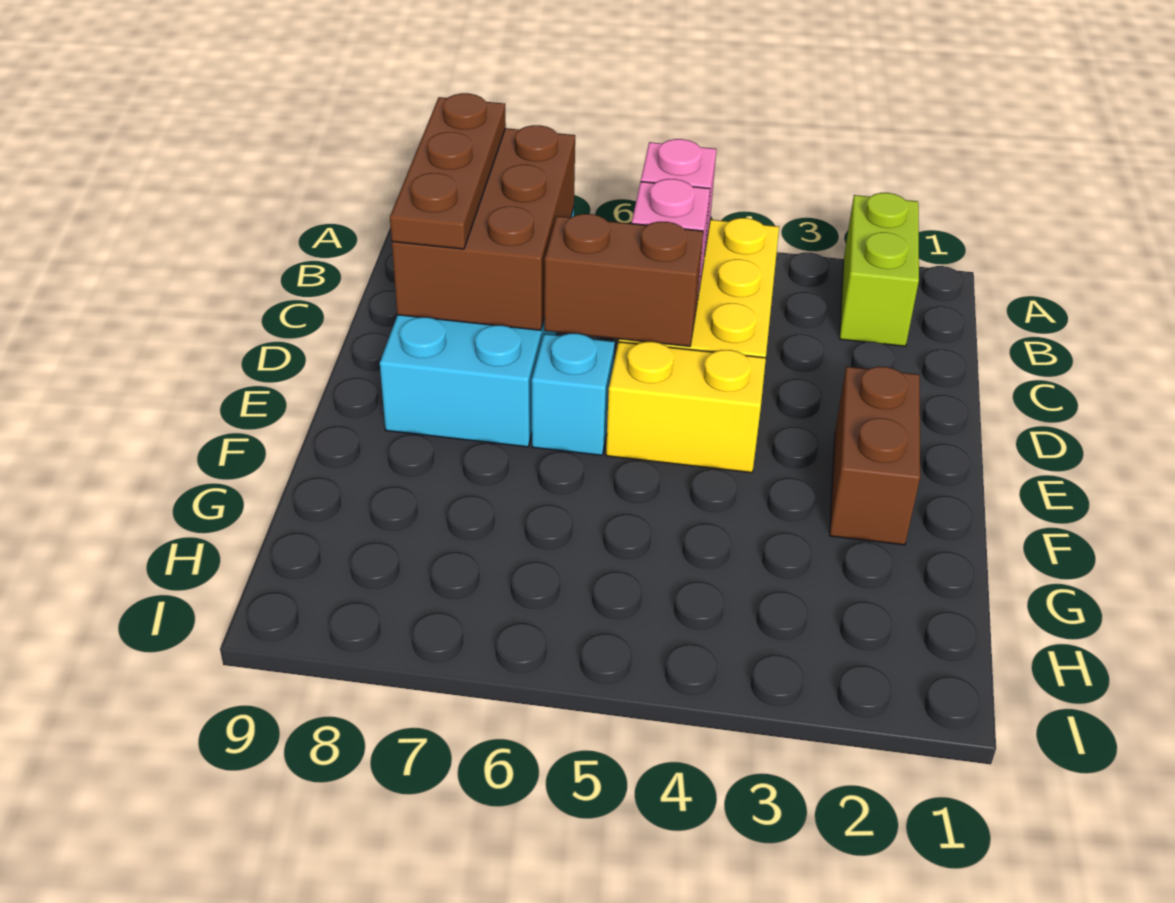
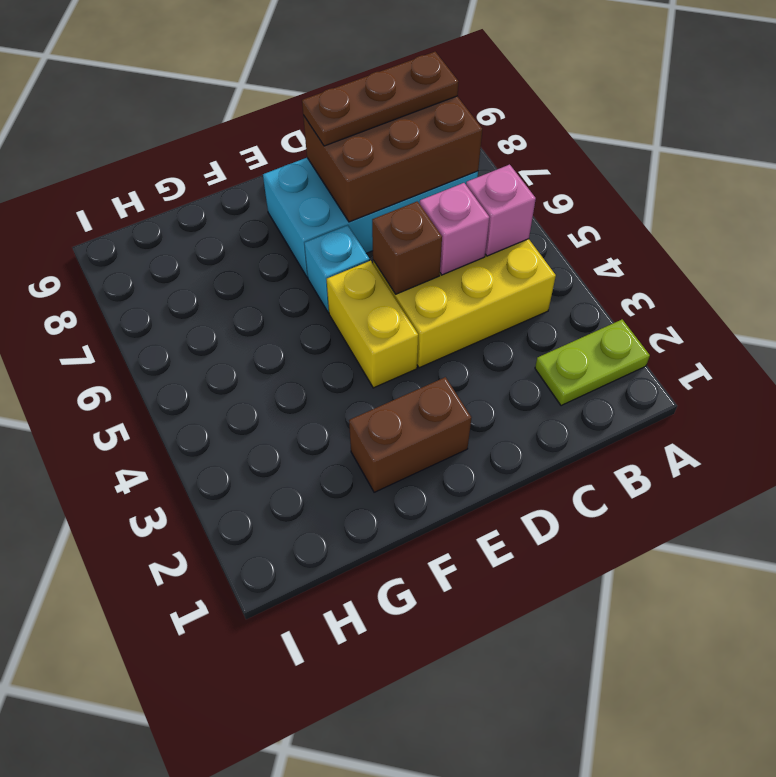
lime brick A2:B2 level 1 -> lime plate A2:B2 level 1
brown brick D5:D6 level 2 -> brown brick D5 level 2

